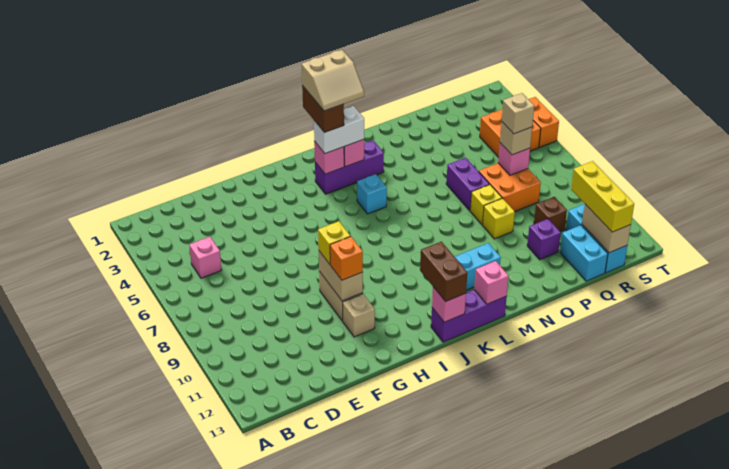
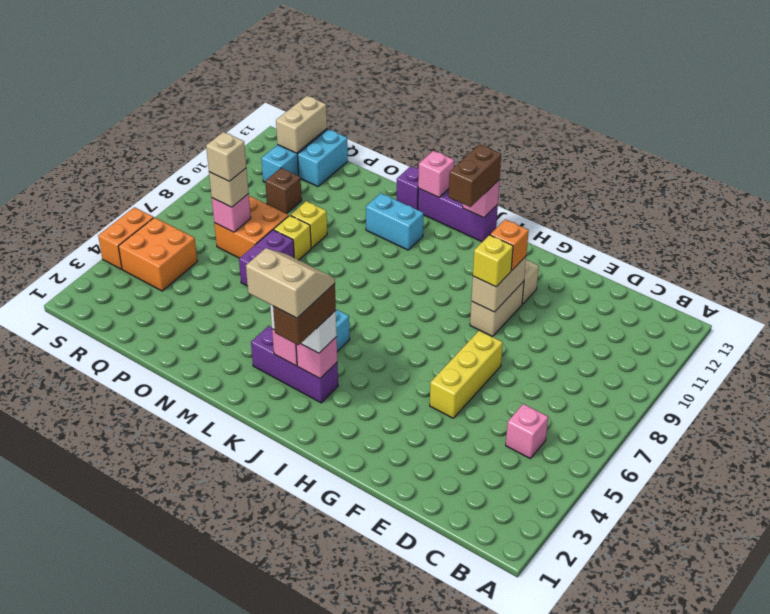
purple brick P11 level 1 -> purple brick M13 level 1
yellow brick R11:R13 level 3 -> yellow brick F5:F7 level 1

